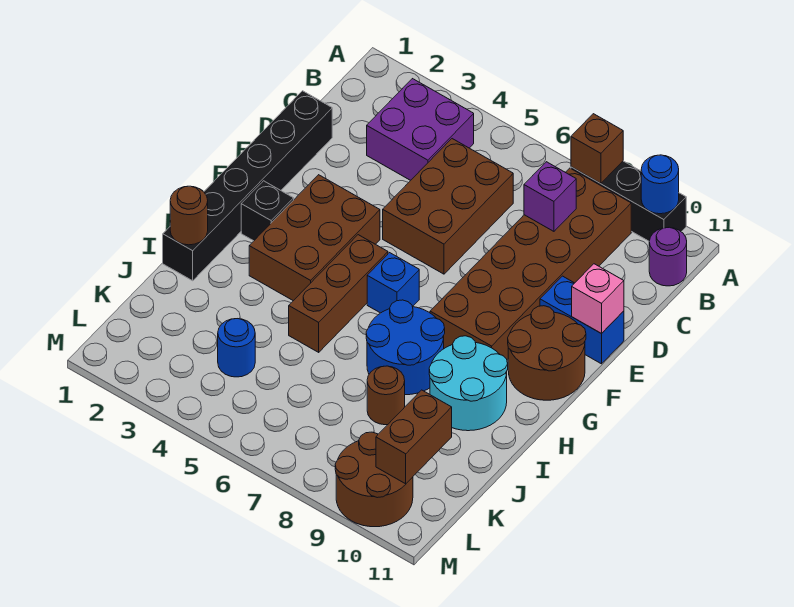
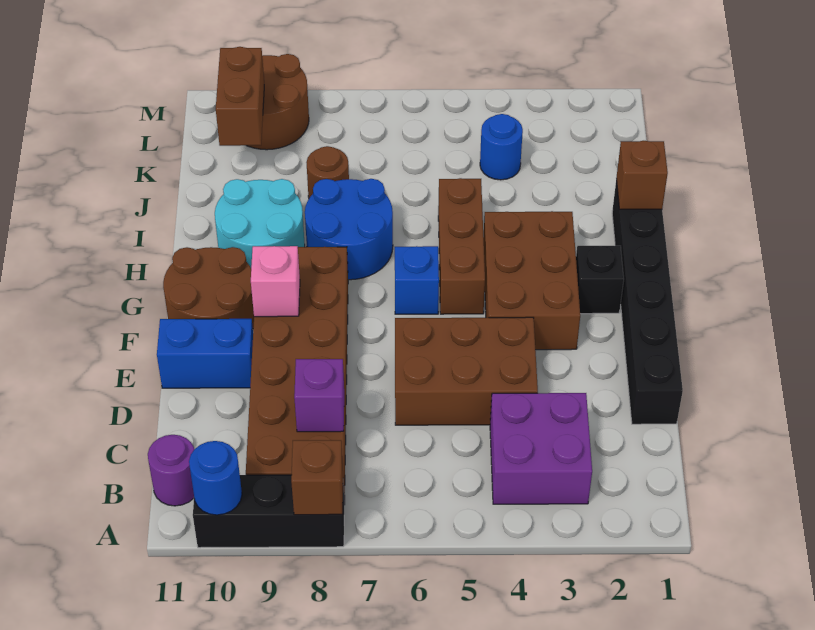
brown brick C5:E6 level 1 -> brown brick D4:E6 level 1
pink brick E11 level 2 -> pink brick F9 level 2
brown round brick I1 level 2 -> brown brick I1 level 2

